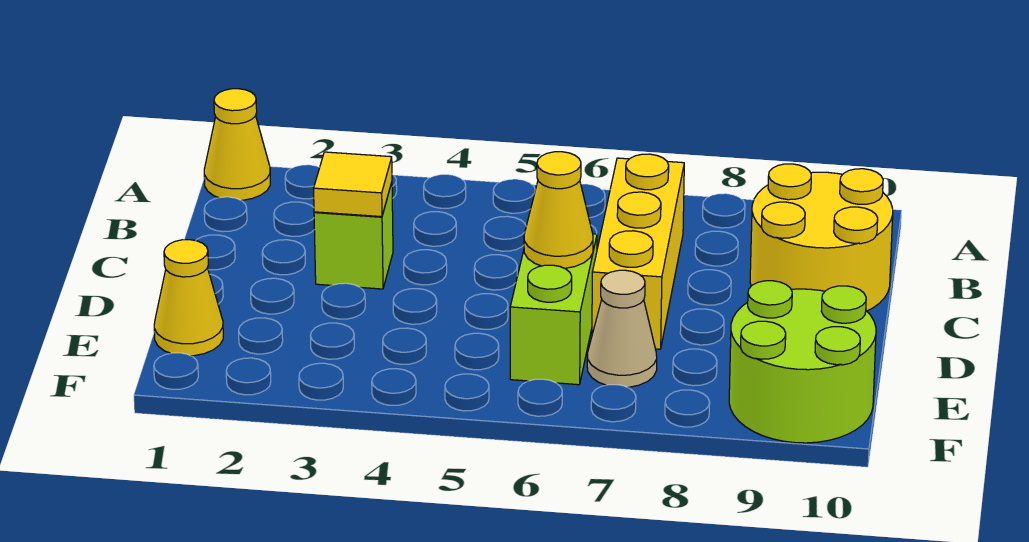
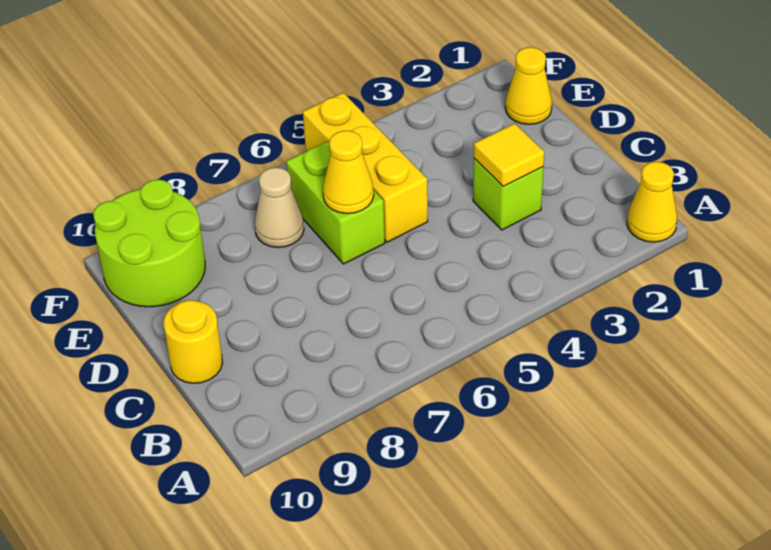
yellow brick B7:D7 level 1 -> yellow brick D5:F5 level 1
yellow round brick B9:C10 level 1 -> yellow round brick C10 level 1

